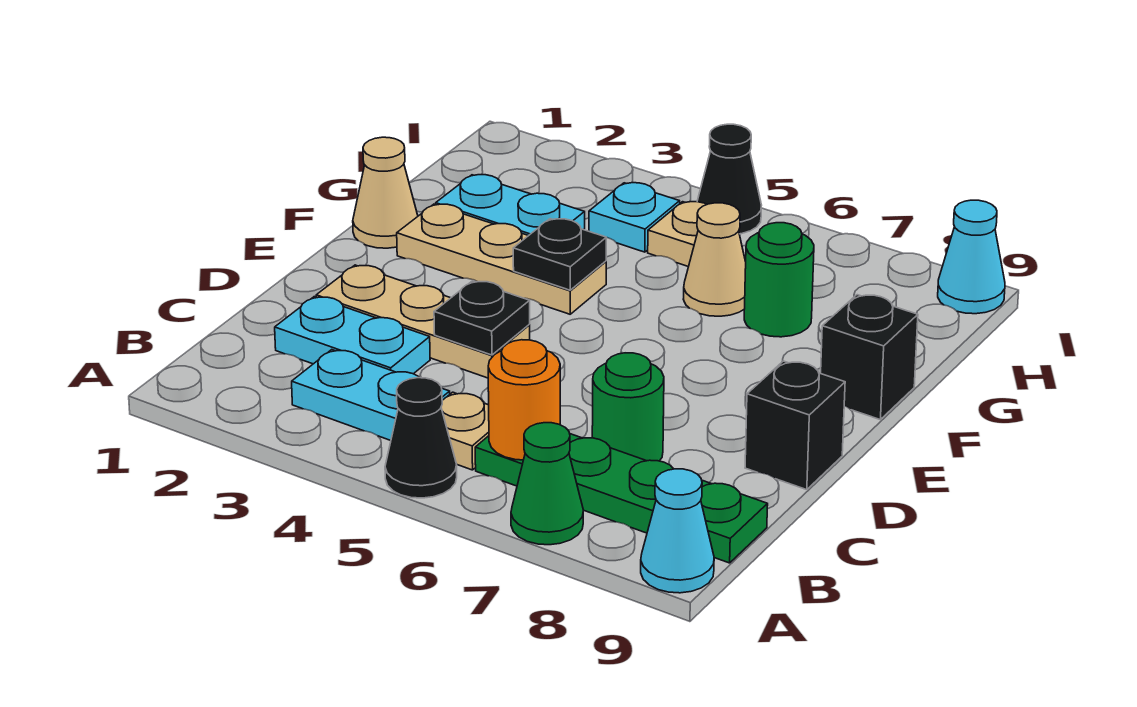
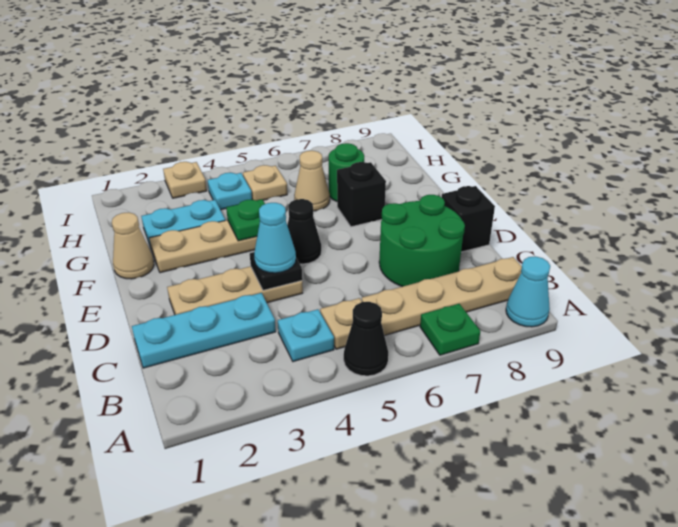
green cone A7 level 1 -> green plate A7 level 1
cyan plate B3:B4 level 1 -> cyan plate B4 level 1
green plate B6:B9 level 1 -> tan plate B6:B9 level 1
orange round brick B6 level 2 -> none
cyan plate C2:C3 level 1 -> cyan plate C1:C3 level 1
green round brick C7 level 1 -> green round brick C7:D8 level 1
black plate F4 level 2 -> green plate F4 level 2
black brick F9 level 1 -> black brick F7 level 1
none -> tan plate I3 level 1
black cone I5 level 1 -> black cone E5 level 1
cyan cone I9 level 1 -> cyan cone D4 level 3

